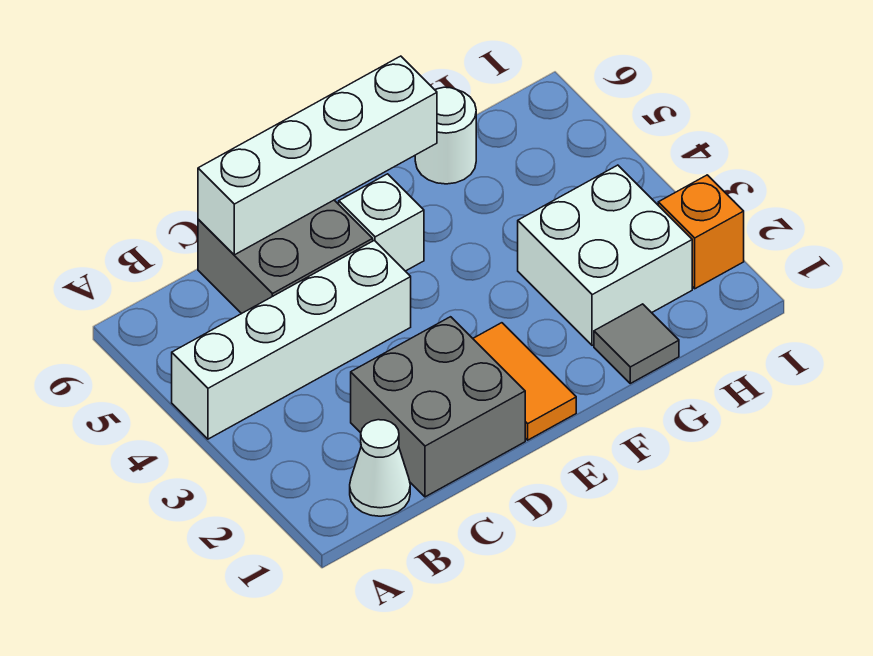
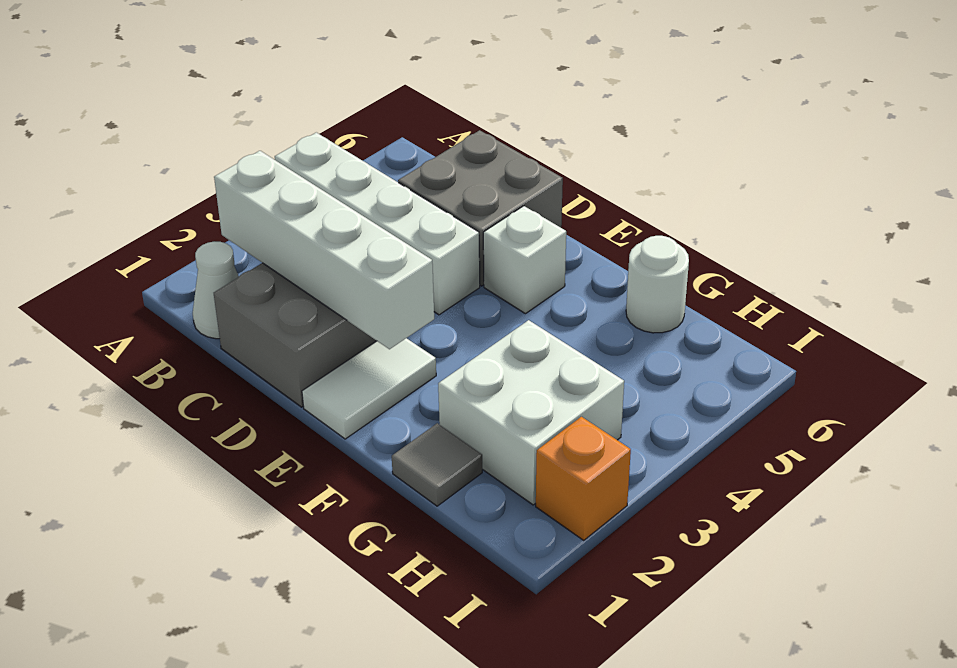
white brick C6:F6 level 2 -> white brick B2:E2 level 2
orange tile E1:E2 level 1 -> white tile E1:E2 level 1

